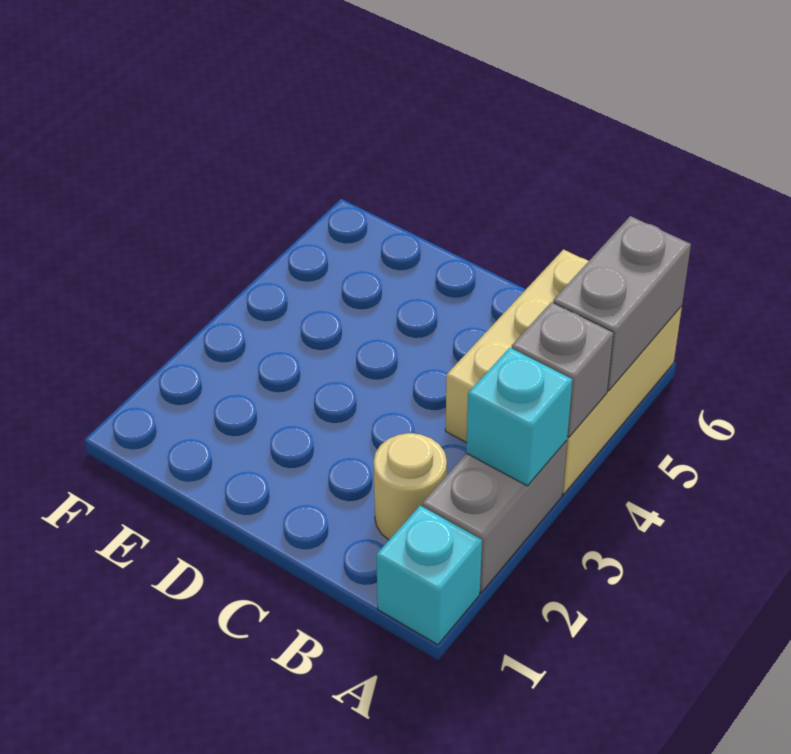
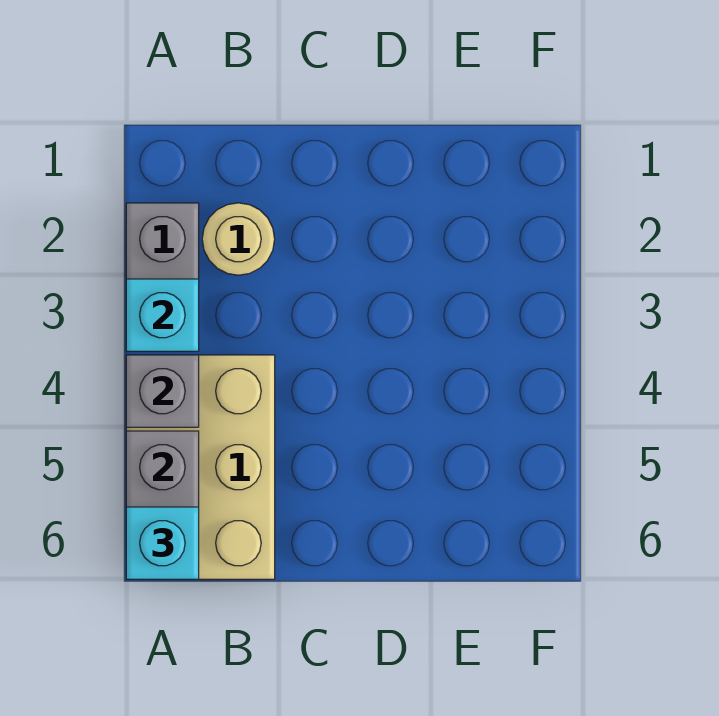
cyan brick A1 level 1 -> cyan brick A6 level 3

